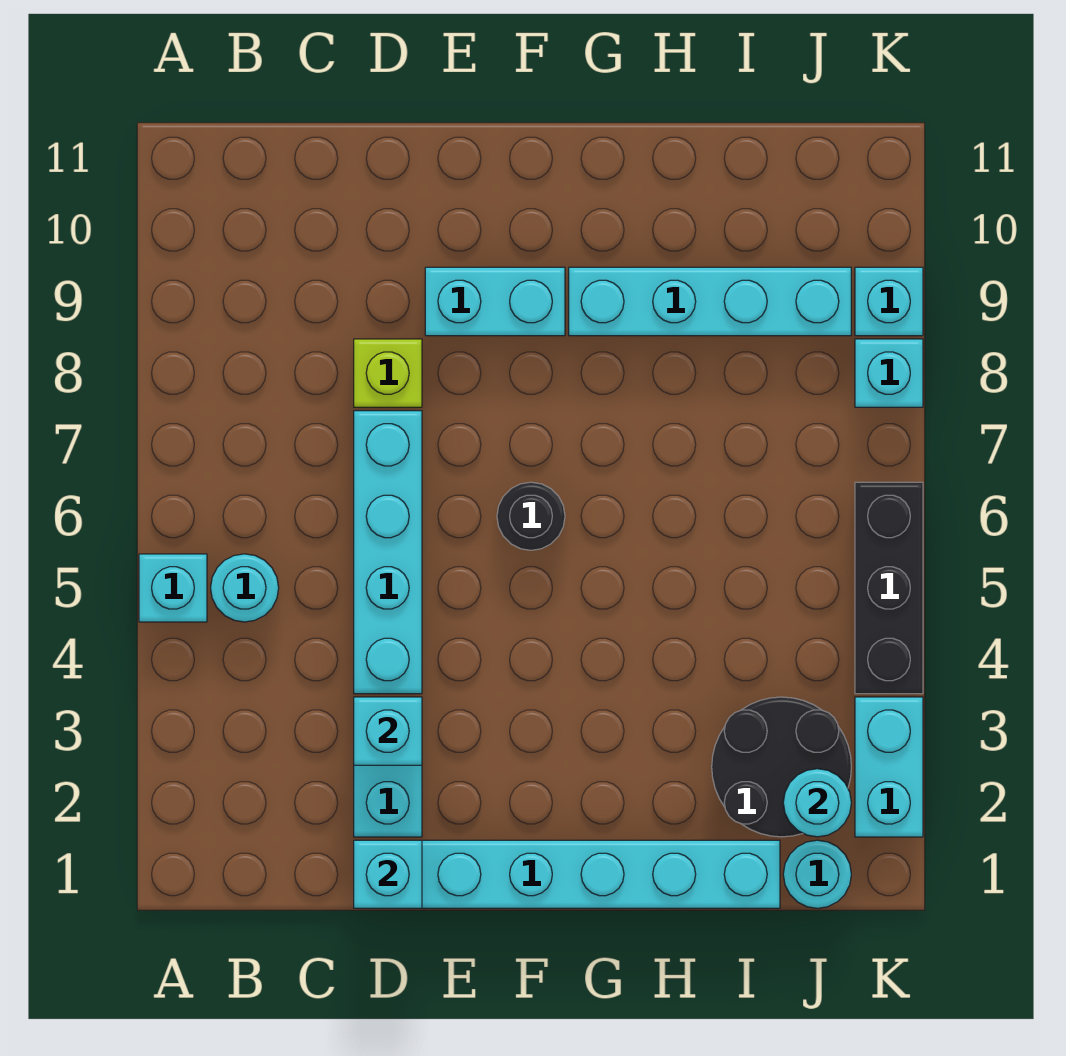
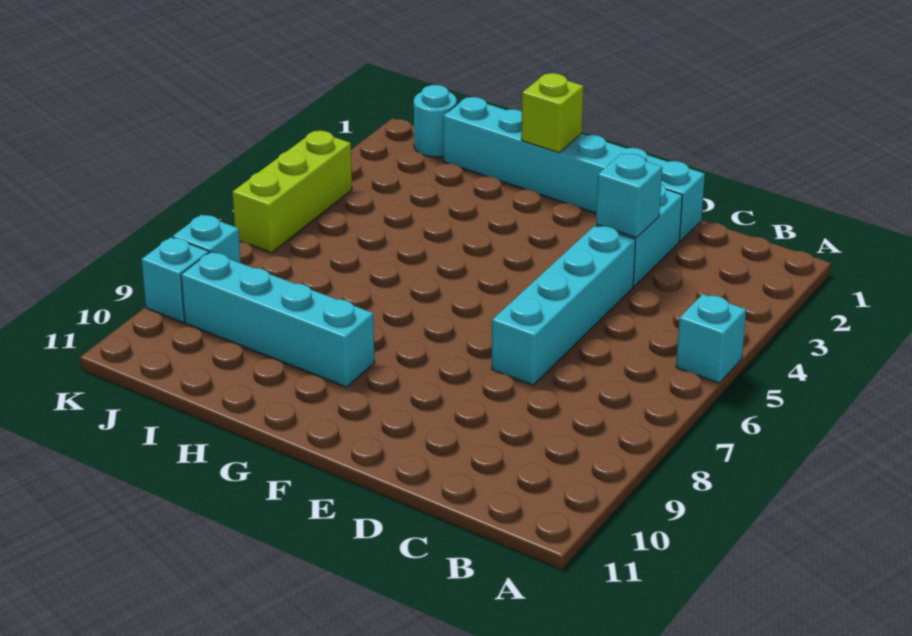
cyan round brick B5 level 1 -> none
cyan brick D1 level 2 -> none
lime brick D8 level 1 -> lime brick G1 level 2
cyan brick E9:F9 level 1 -> none
black round brick F6 level 1 -> none
black round brick I2:J3 level 1 -> none
cyan round brick J2 level 2 -> none
cyan brick K2:K3 level 1 -> none
black brick K4:K6 level 1 -> lime brick K4:K6 level 1

